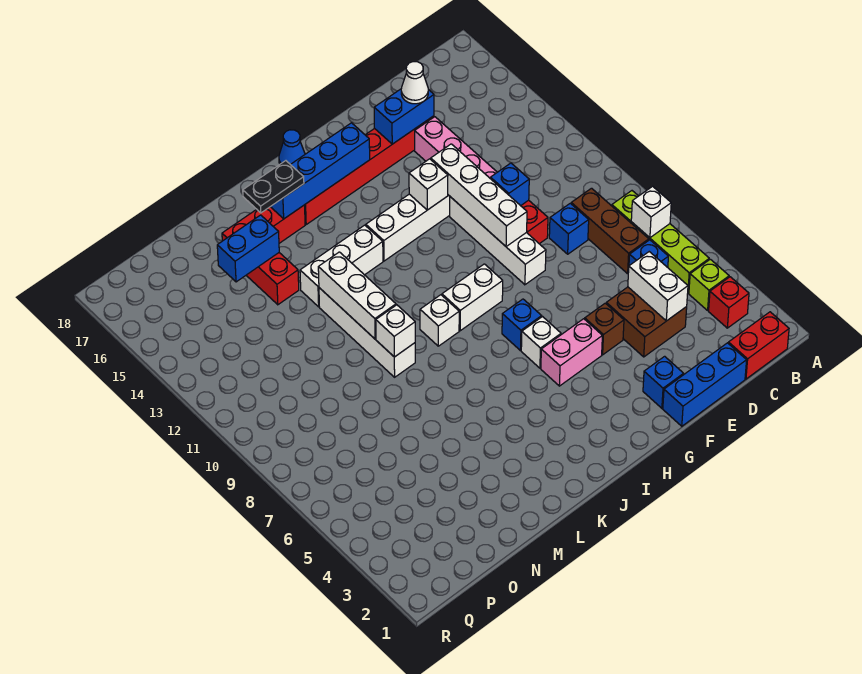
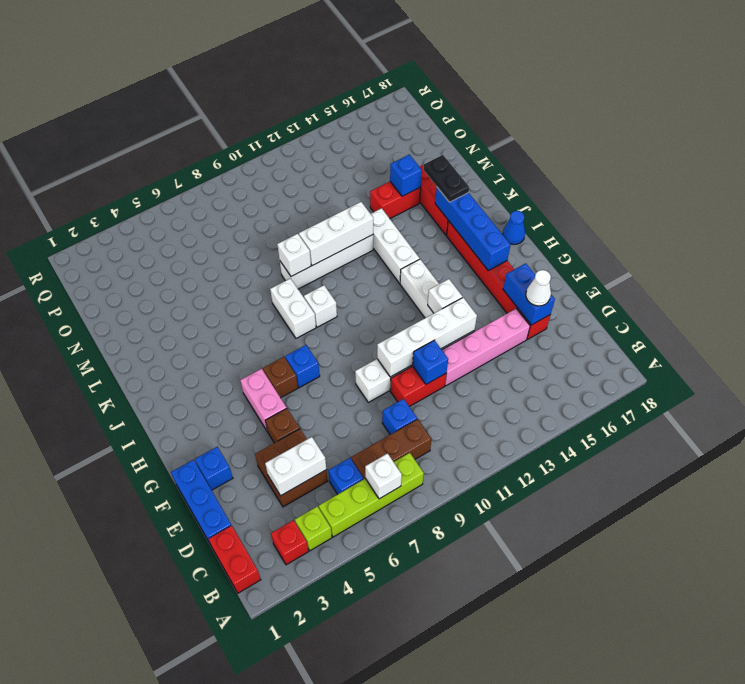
white brick H6 level 1 -> brown brick H6 level 1
white brick H9:I9 level 1 -> white brick J8:K8 level 1
blue brick M15:N15 level 2 -> blue brick M15 level 2

